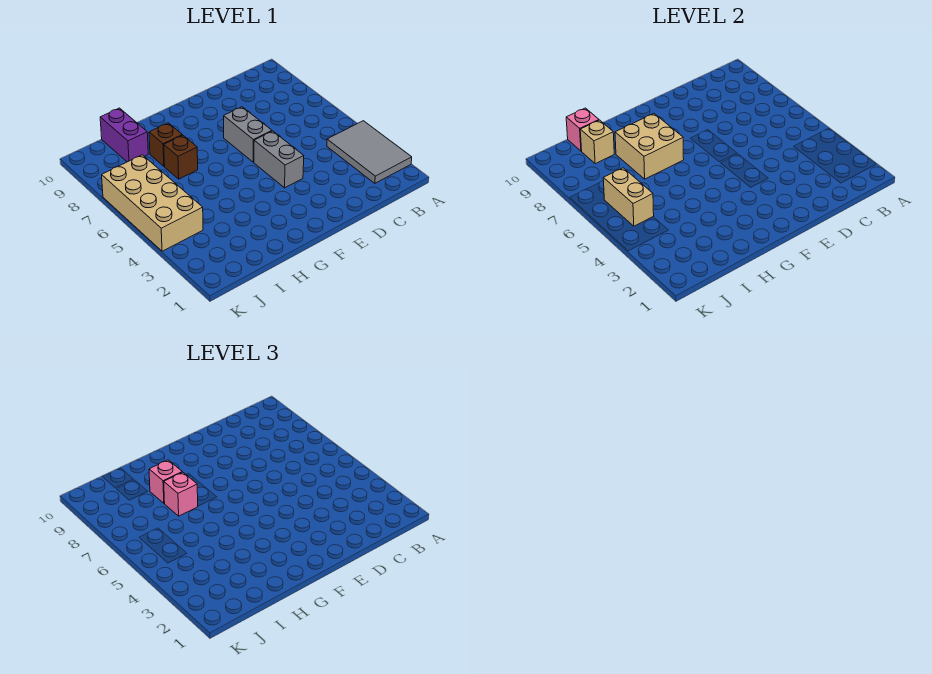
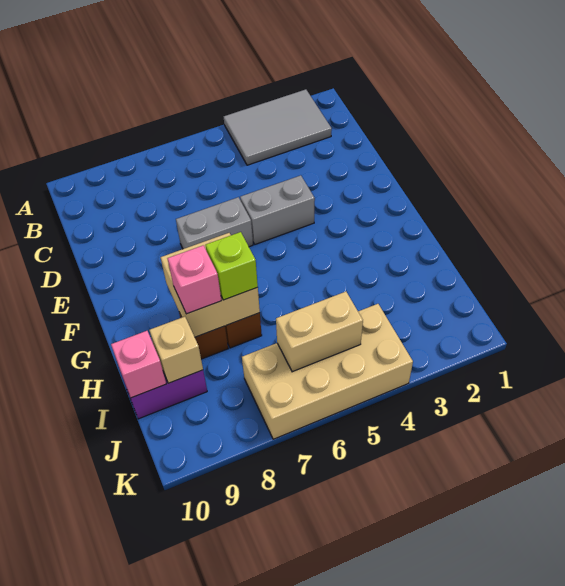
pink brick H7 level 3 -> lime brick H7 level 3

